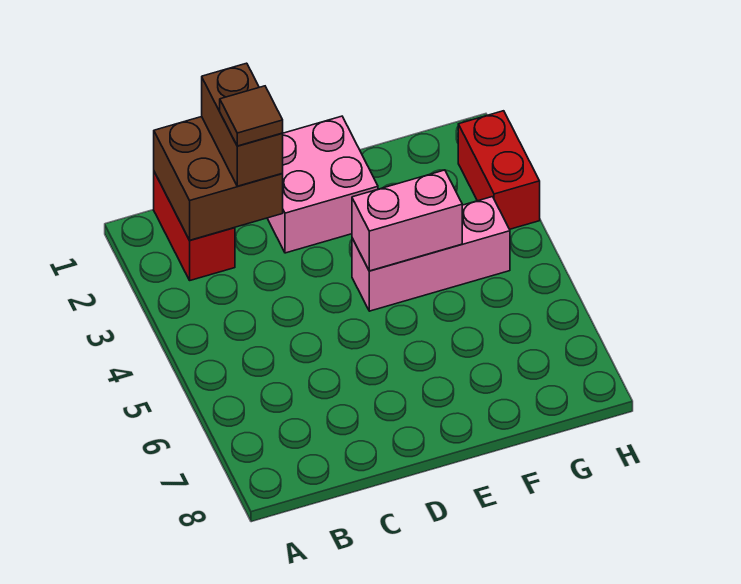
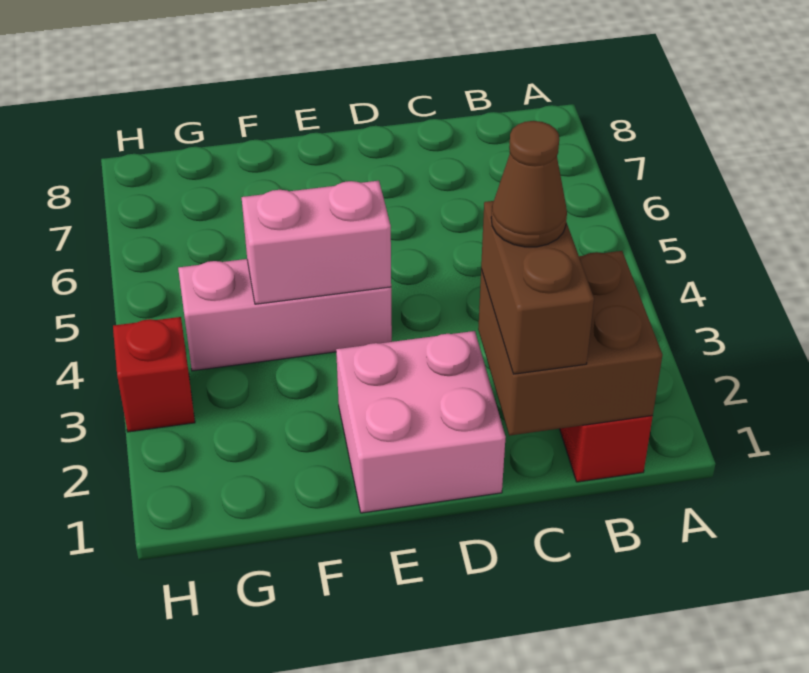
brown tile C2 level 4 -> brown cone C2 level 4
red brick H2:H3 level 1 -> red brick H3 level 1

